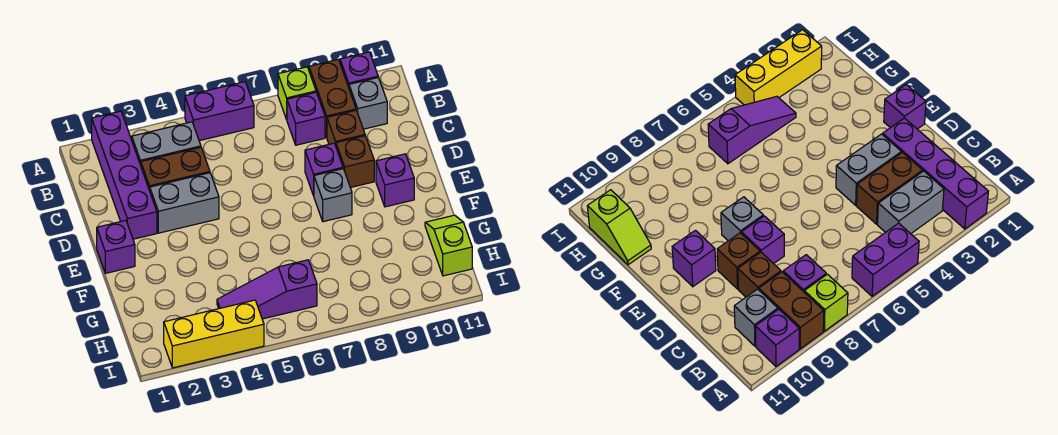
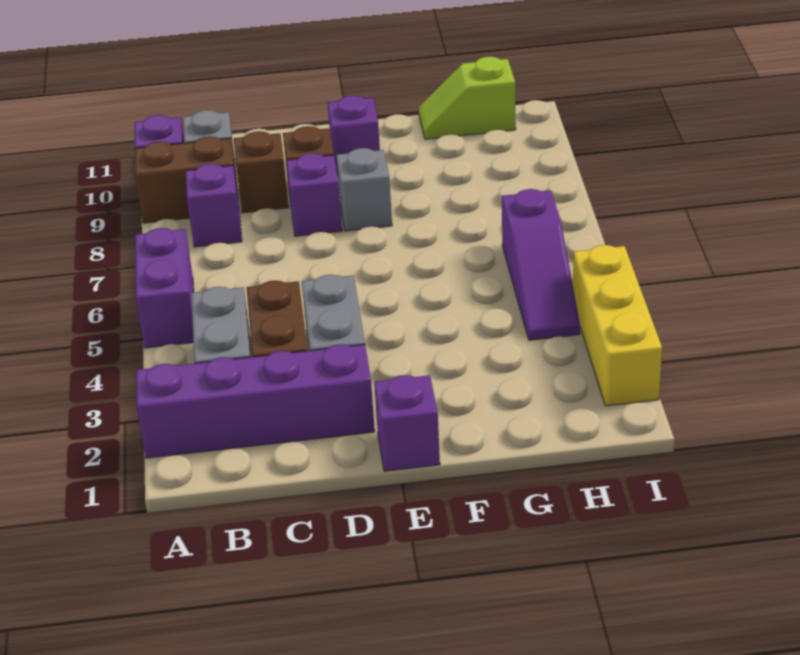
lime brick A8 level 1 -> none

